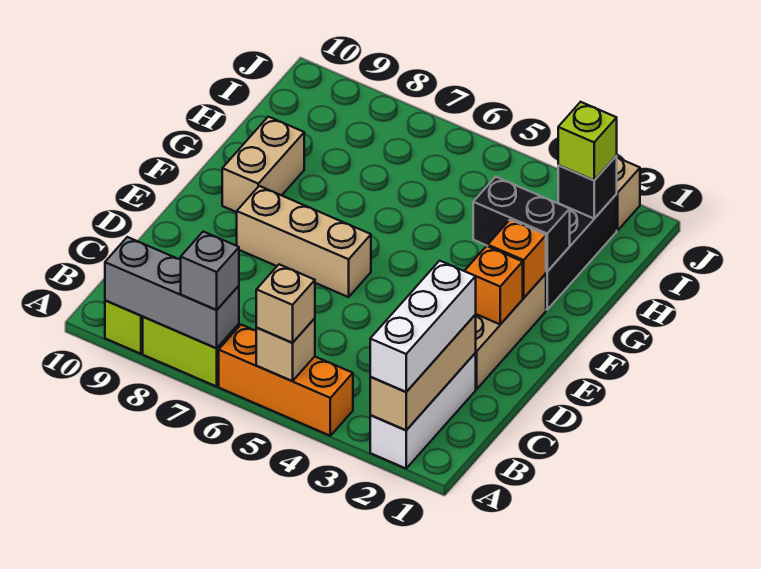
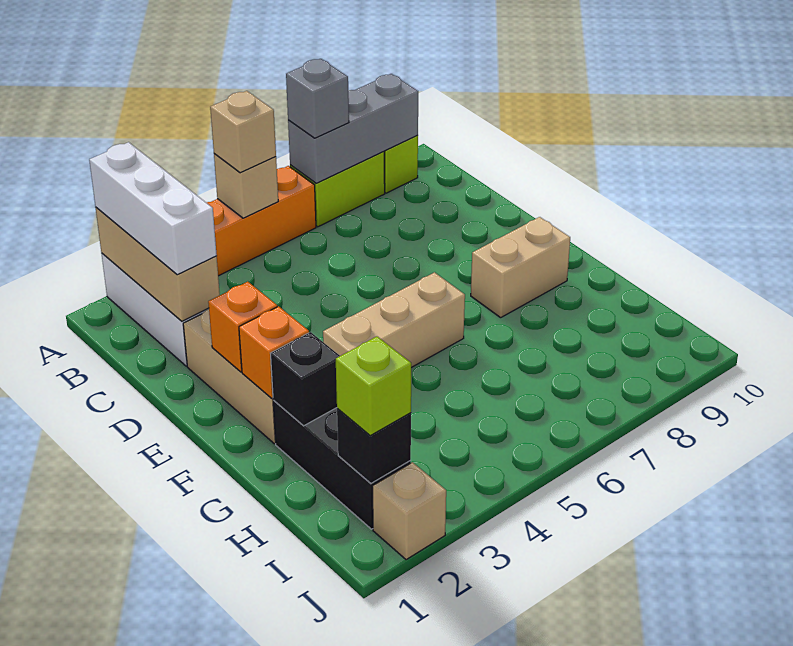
tan brick E6:E8 level 1 -> tan brick F4:F6 level 1
tan brick F9:G9 level 1 -> tan brick F8:F9 level 1
black brick G2:G3 level 2 -> black brick G2 level 2

